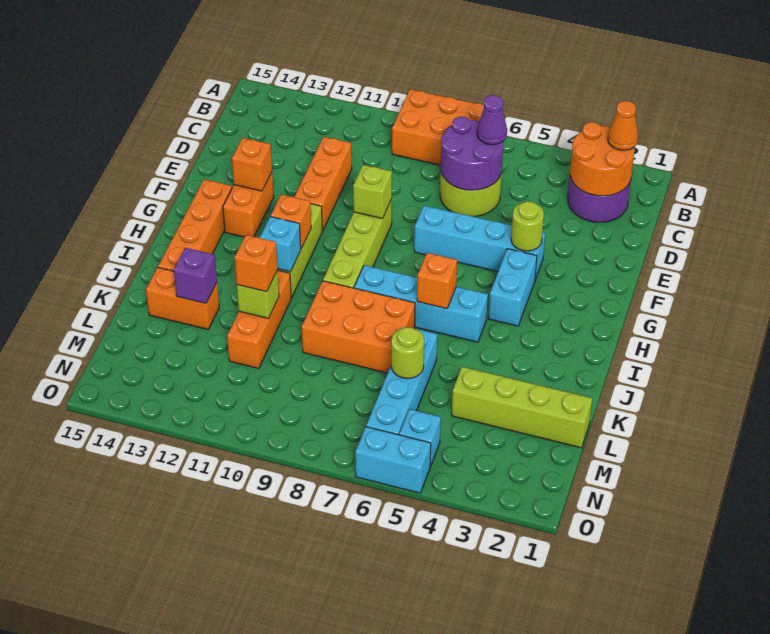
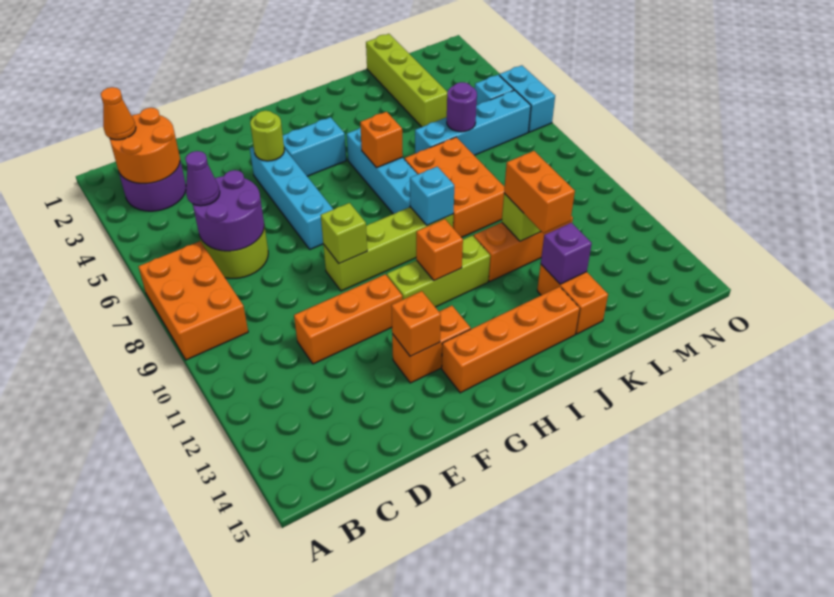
cyan brick I11 level 2 -> cyan brick I9 level 2
orange brick K11 level 3 -> orange brick K11:K12 level 3
lime round brick L6 level 2 -> purple round brick L6 level 2

